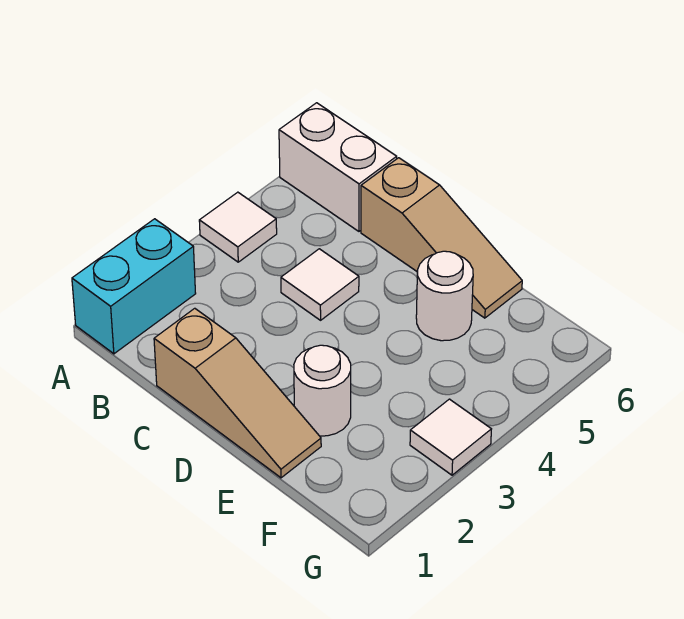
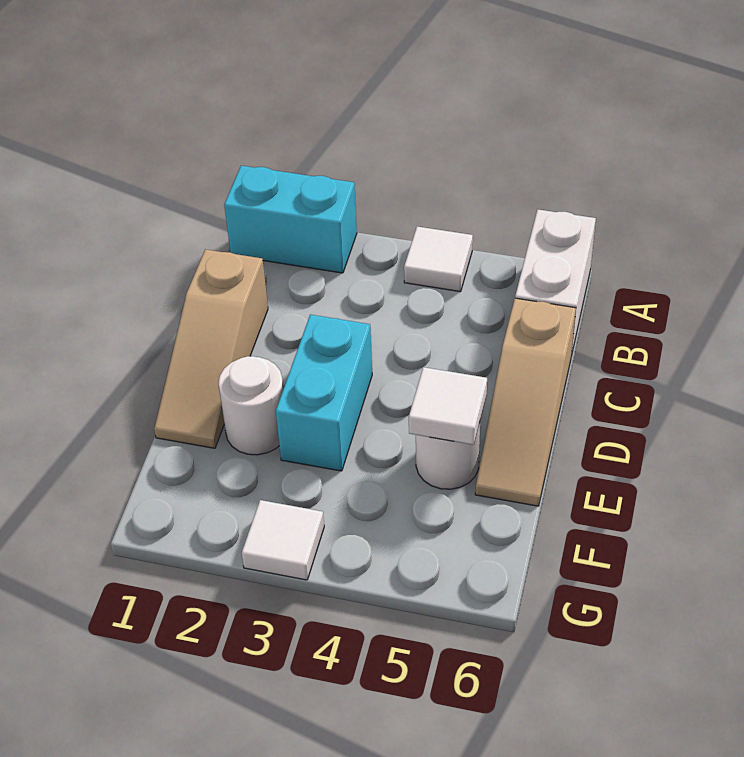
white tile C4 level 1 -> white tile E5 level 2
none -> cyan brick D3:E3 level 1

